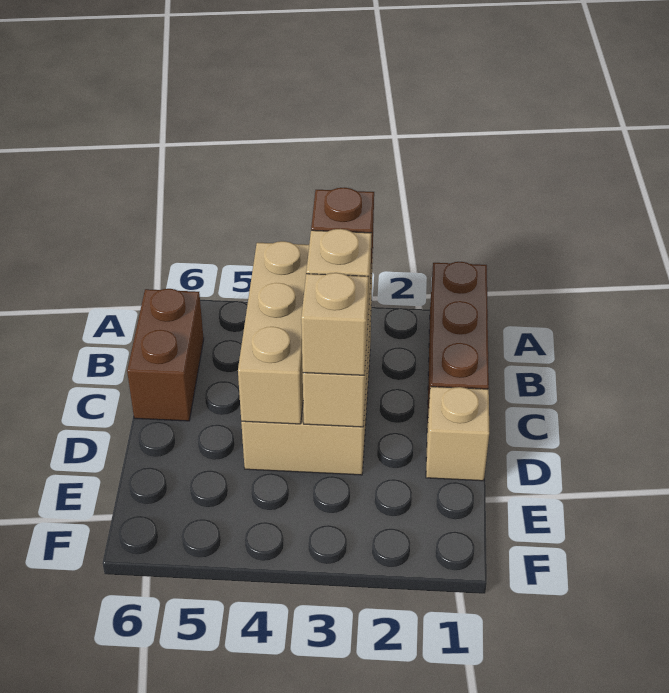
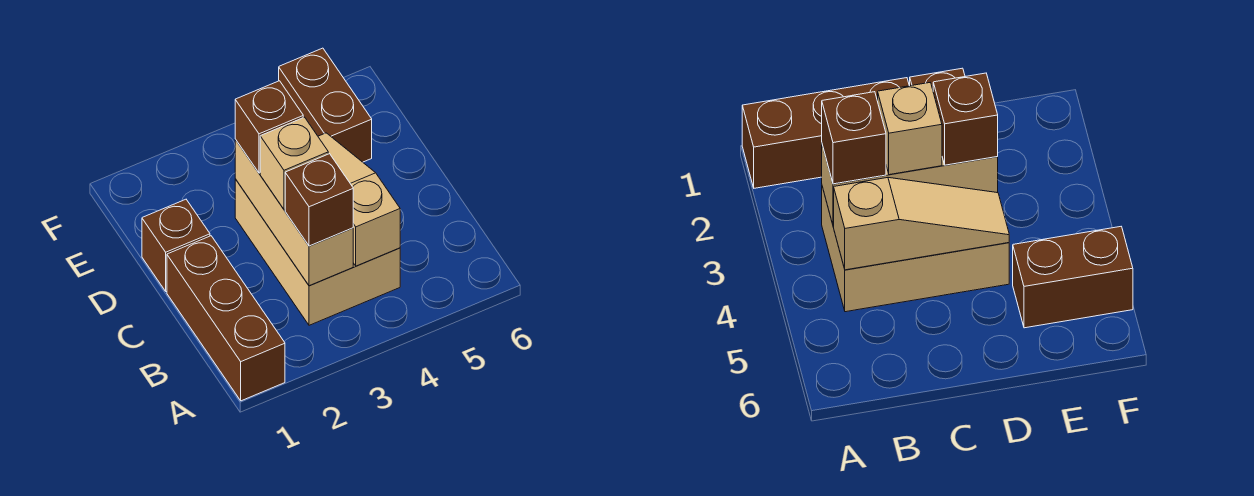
tan brick B4:D4 level 2 -> tan slope B4:D4 level 2 top B
brown brick B6:C6 level 1 -> brown brick E5:F5 level 1
tan brick D1 level 1 -> brown brick D1 level 1
tan brick D3 level 3 -> brown brick D3 level 3

